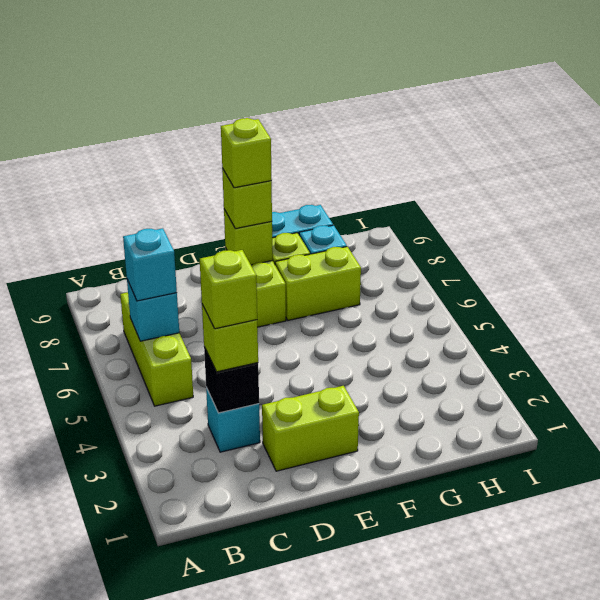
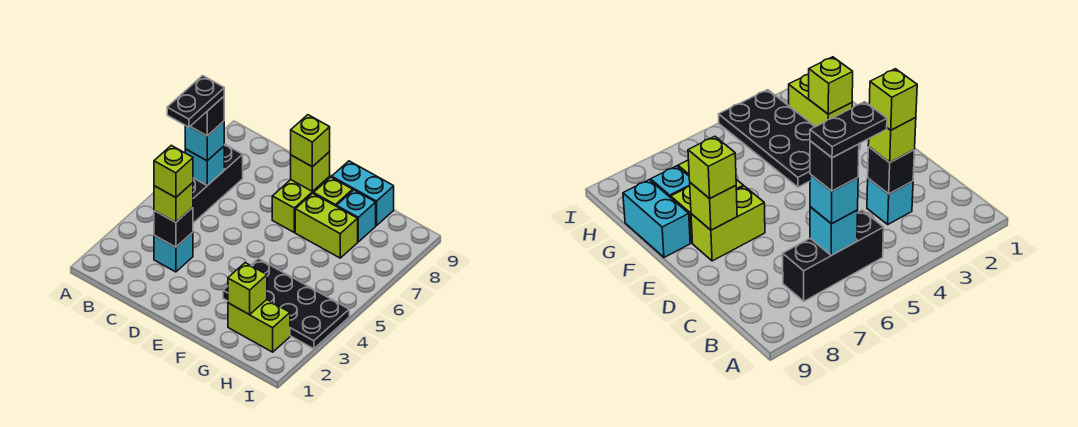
lime brick B5:B7 level 1 -> black brick B5:B7 level 1
none -> black plate B5:B6 level 5
none -> black brick B6 level 4
lime brick D2:E2 level 1 -> lime brick G2:H2 level 1
lime brick E8 level 4 -> lime brick G2 level 2
none -> black plate F3:I4 level 1

